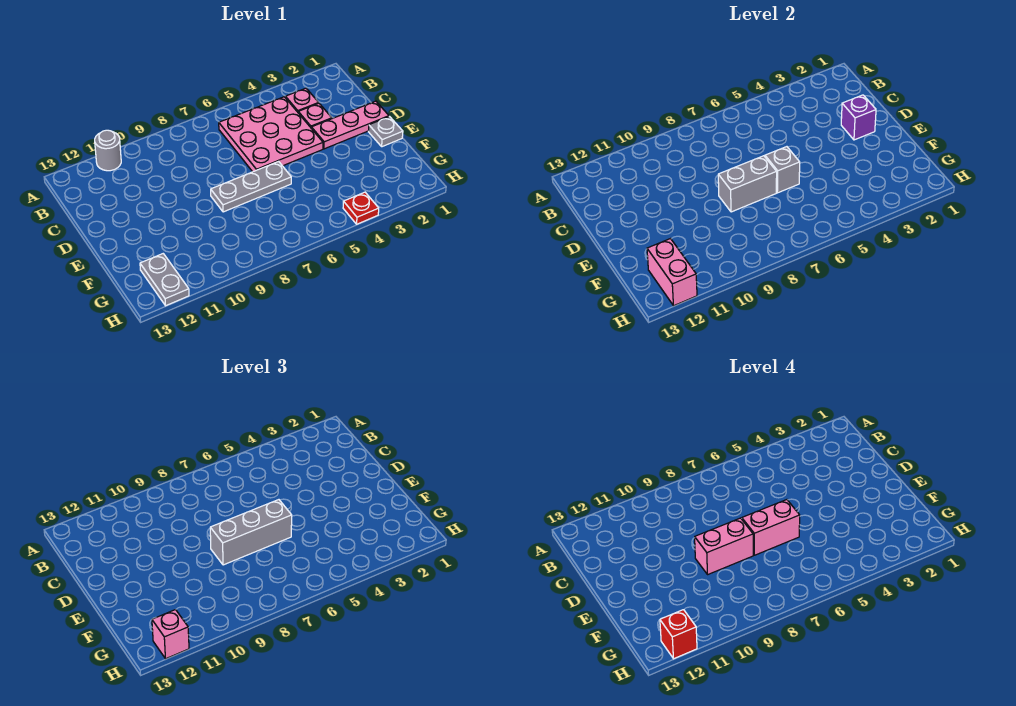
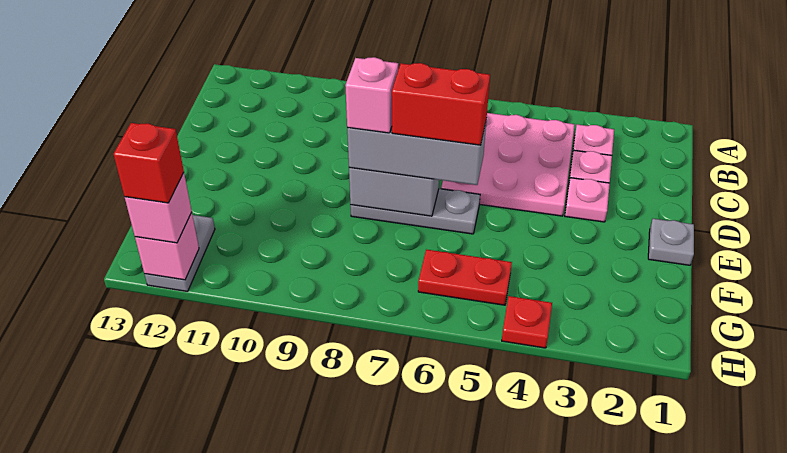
grey round brick A11 level 1 -> none
pink plate D1:D3 level 1 -> pink plate D3 level 1
purple brick D2 level 2 -> none
grey brick E6 level 2 -> none
pink brick E6:E7 level 4 -> red brick E6:E7 level 4
pink brick E8:E9 level 4 -> pink brick E8 level 4
none -> red plate G5:G6 level 1
pink brick G12:H12 level 2 -> pink brick H12 level 2

